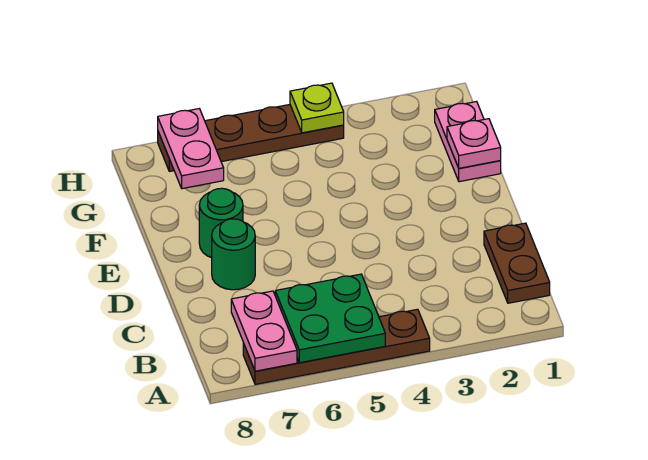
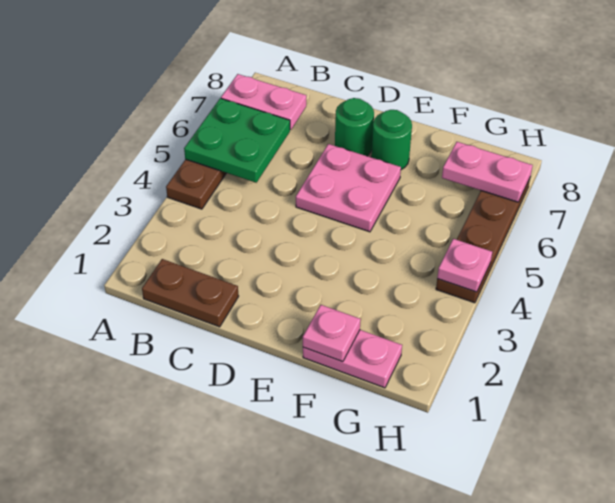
none -> pink plate D5:E6 level 1
lime plate H4 level 2 -> pink plate H4 level 2

